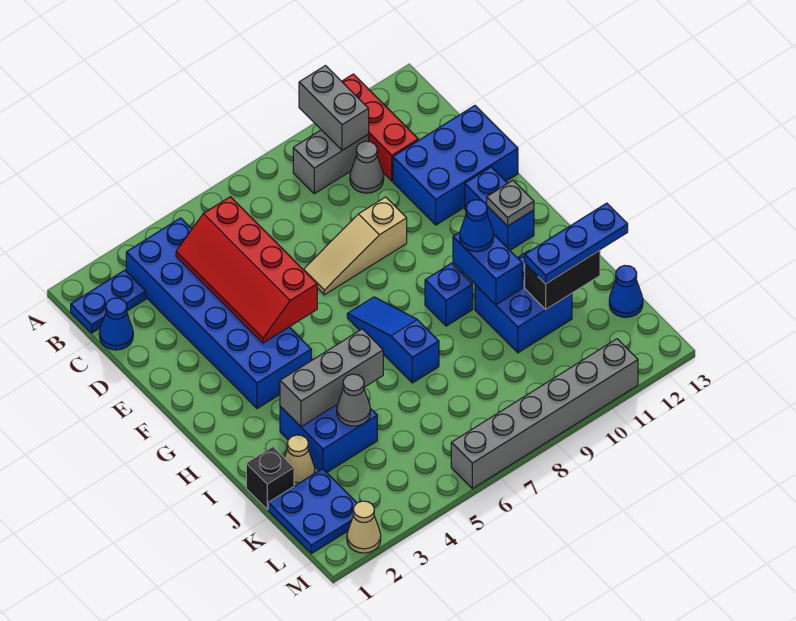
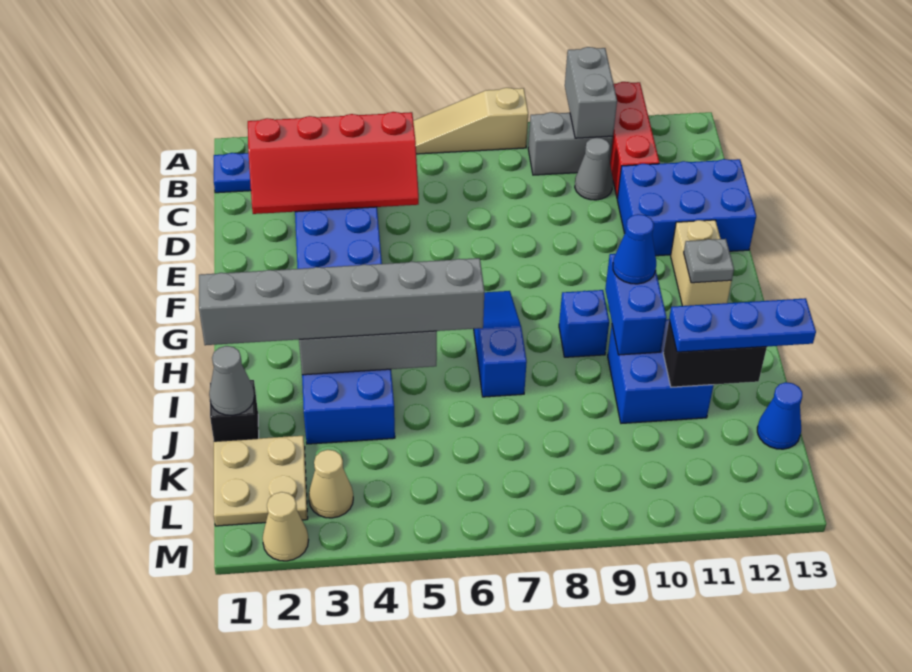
blue cone C1 level 1 -> none
red slope C4:F5 level 2 top 5 -> red slope C2:D5 level 2 top C
tan slope E7:E9 level 1 top 9 -> tan slope A6:A8 level 1 top 8
blue brick F12:G12 level 1 -> tan brick F12:G12 level 1
tan cone J2 level 1 -> tan cone L3 level 1
grey cone J4 level 2 -> grey cone J1 level 2
blue plate K1:L2 level 1 -> tan plate K1:L2 level 1
grey brick M6:M11 level 1 -> grey brick I1:I6 level 3

